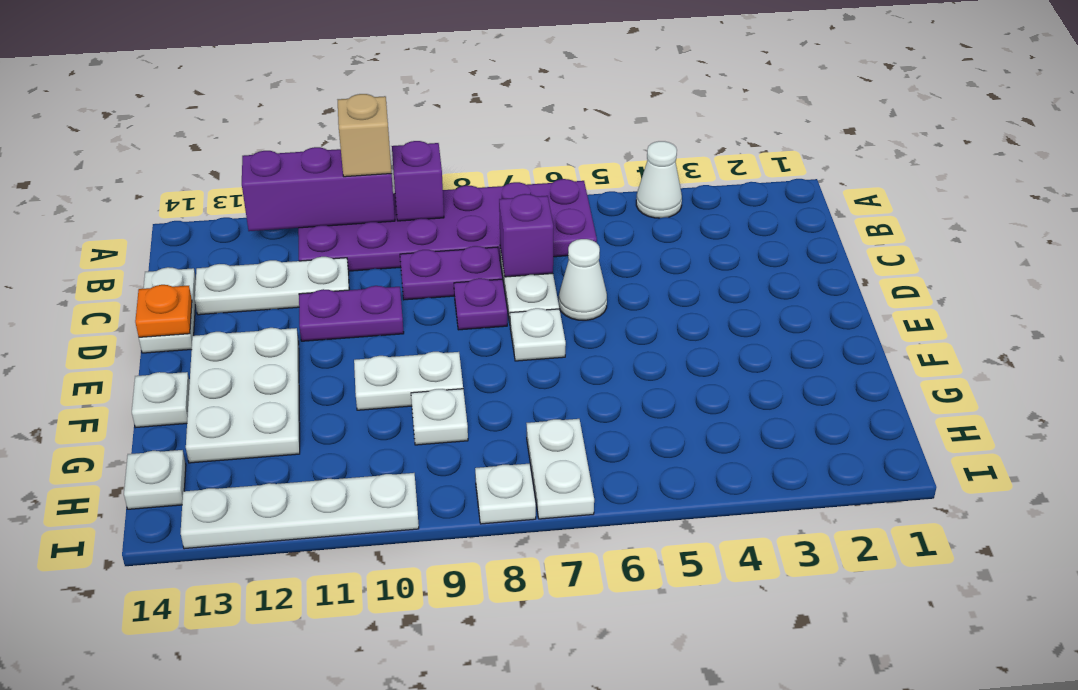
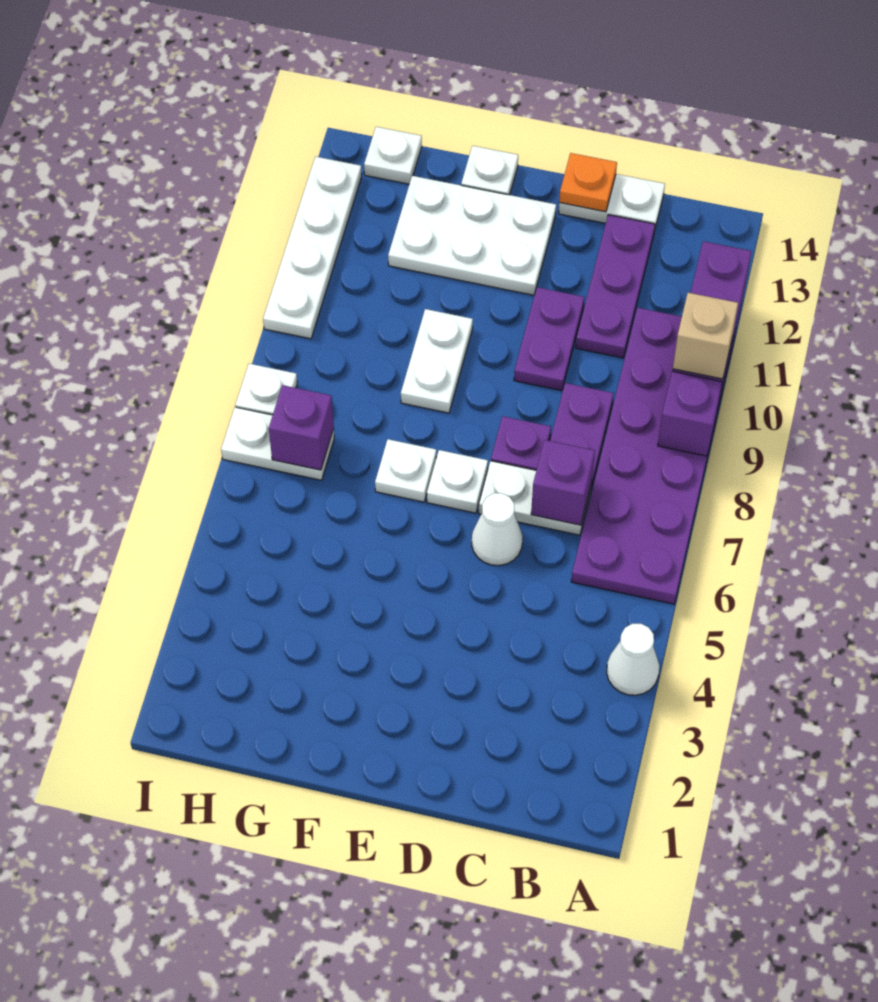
white plate C11:C13 level 1 -> purple plate C11:C13 level 1
white plate G9 level 1 -> white plate F7 level 1
none -> purple brick H7 level 2

